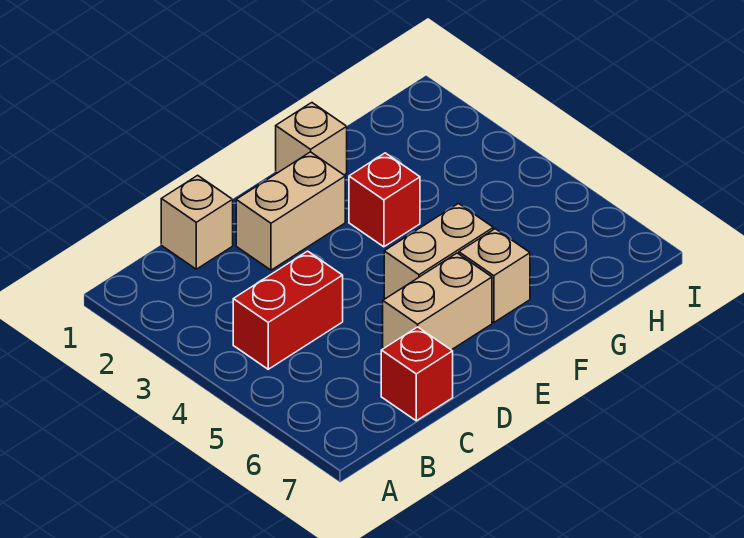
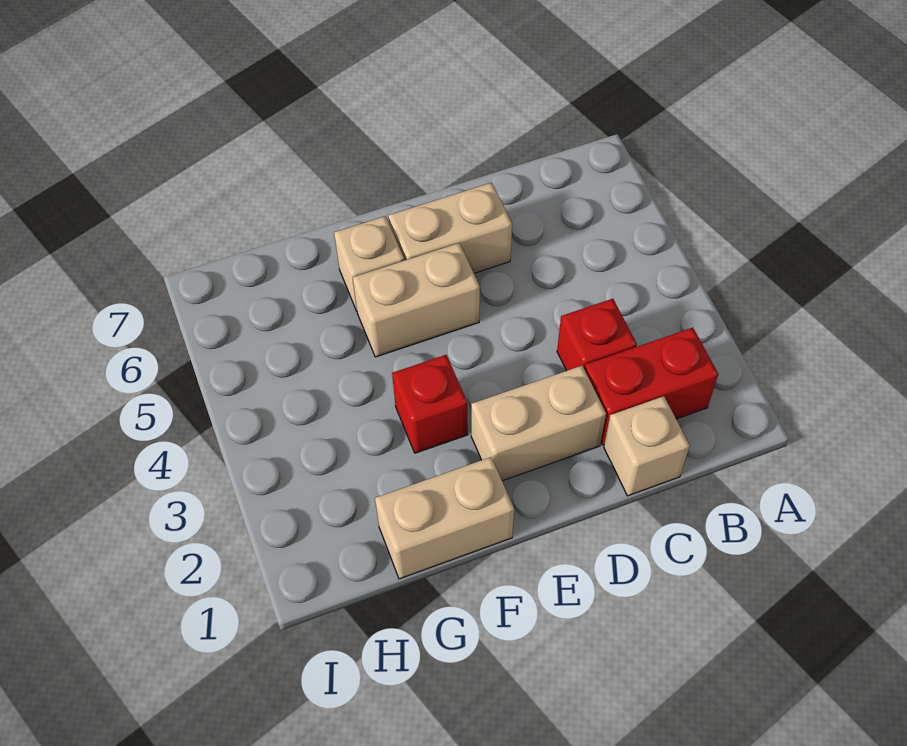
red brick B4:C4 level 1 -> red brick B2:C2 level 1
red brick C7 level 1 -> red brick C3 level 1
tan brick F1 level 1 -> tan brick F1:G1 level 1

